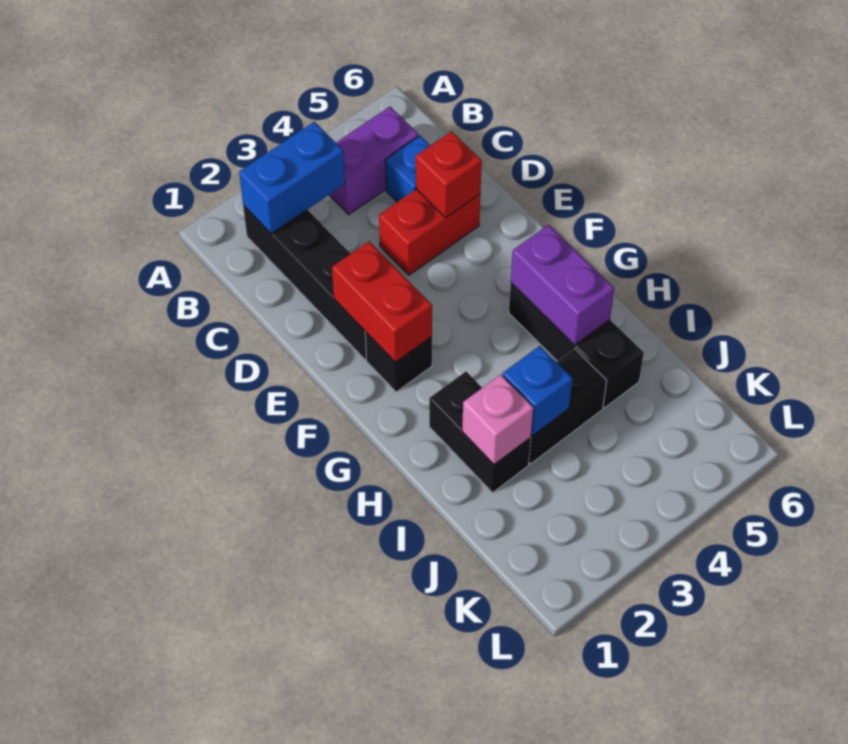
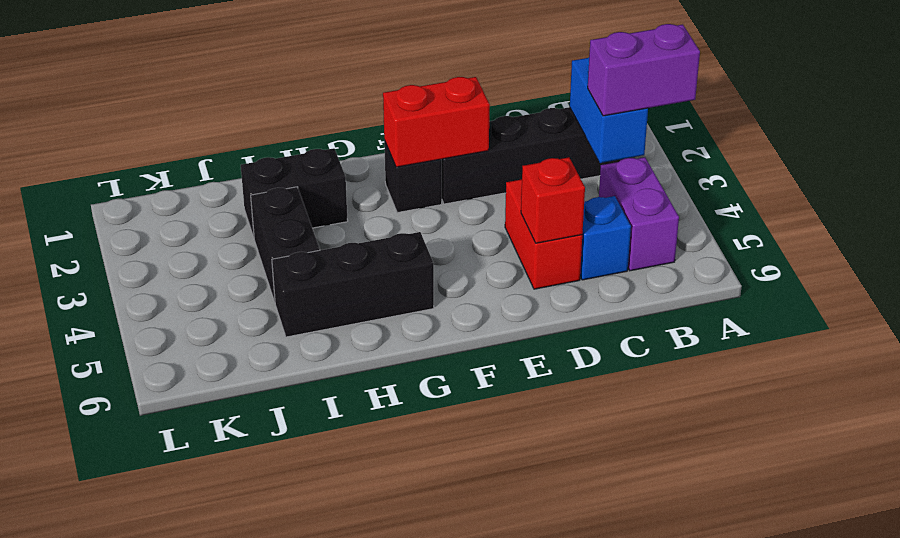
purple brick G5:H5 level 2 -> purple brick A3:B3 level 3
pink brick I2 level 2 -> none
blue brick I3 level 2 -> none

